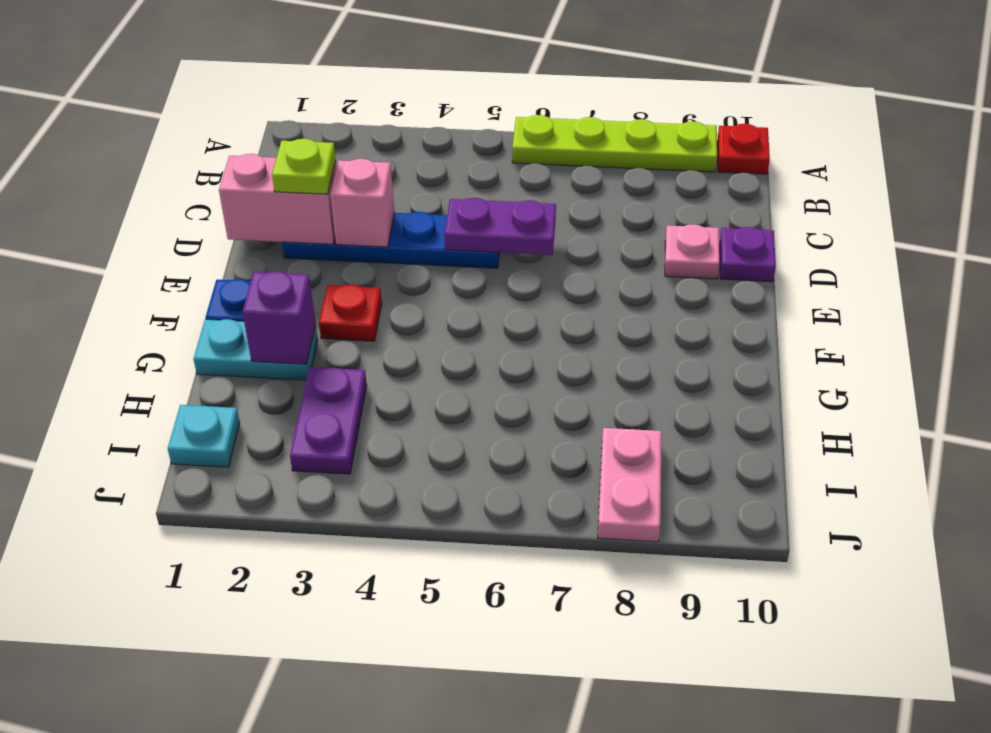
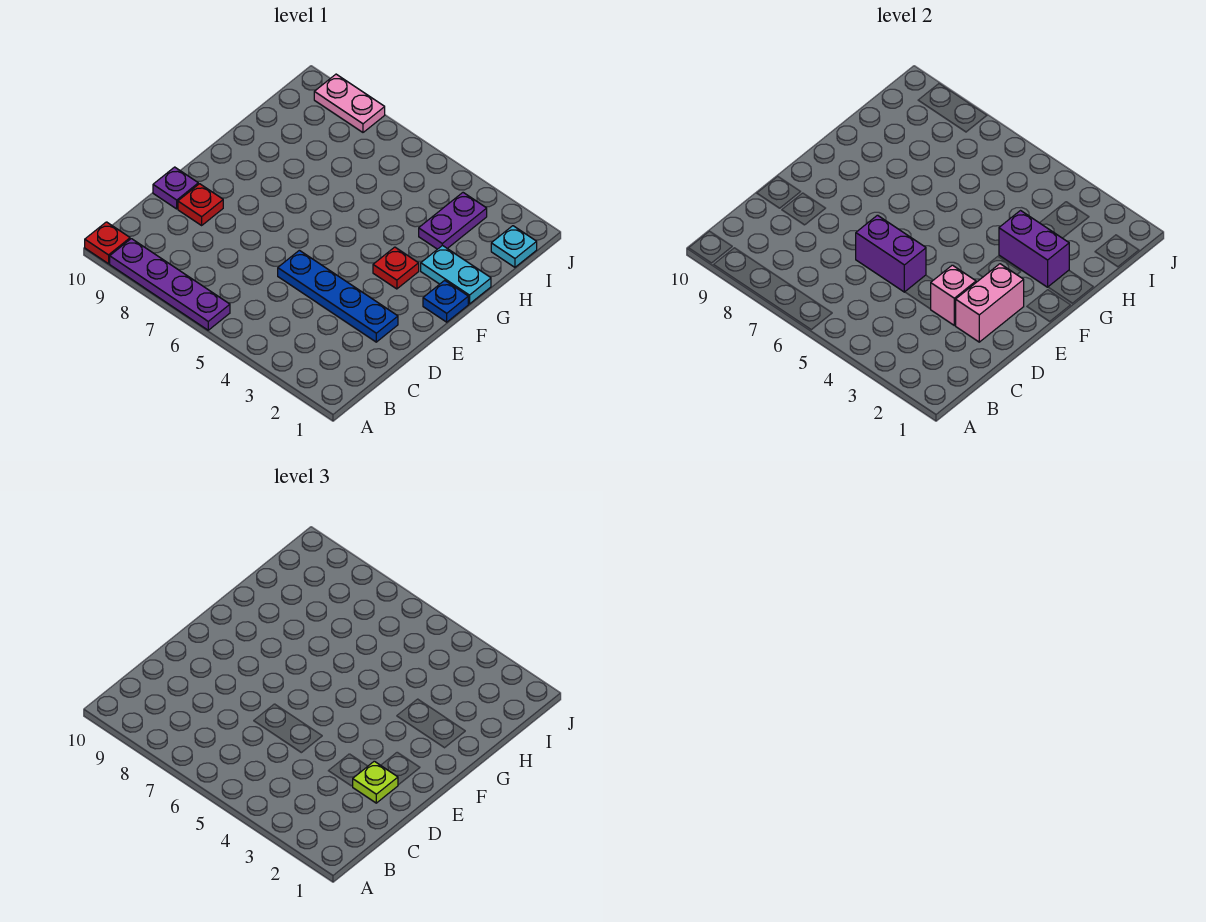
lime plate A6:A9 level 1 -> purple plate A6:A9 level 1
pink brick D1:D2 level 2 -> pink brick D2:E2 level 2
purple plate D5:D6 level 2 -> purple brick D5:D6 level 2
pink plate D9 level 1 -> red plate D9 level 1
purple brick G2 level 2 -> purple brick G2:G3 level 2
pink plate I8:J8 level 1 -> pink plate J8:J9 level 1

